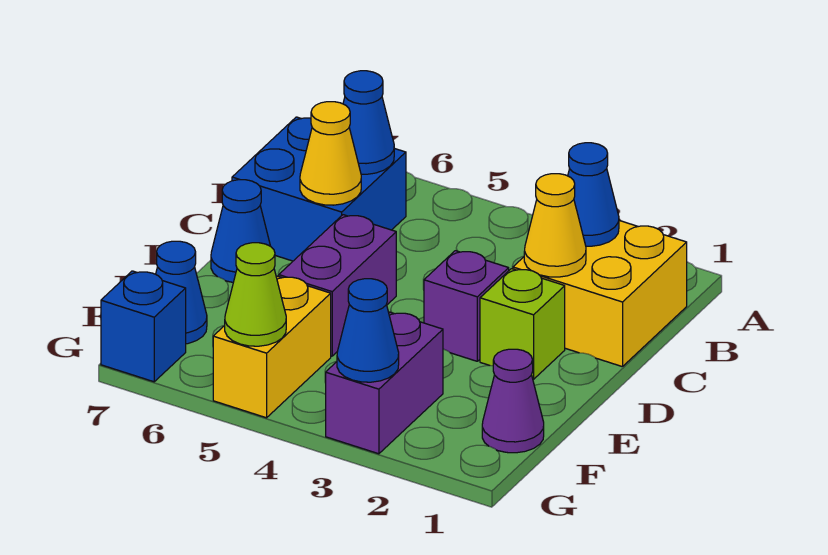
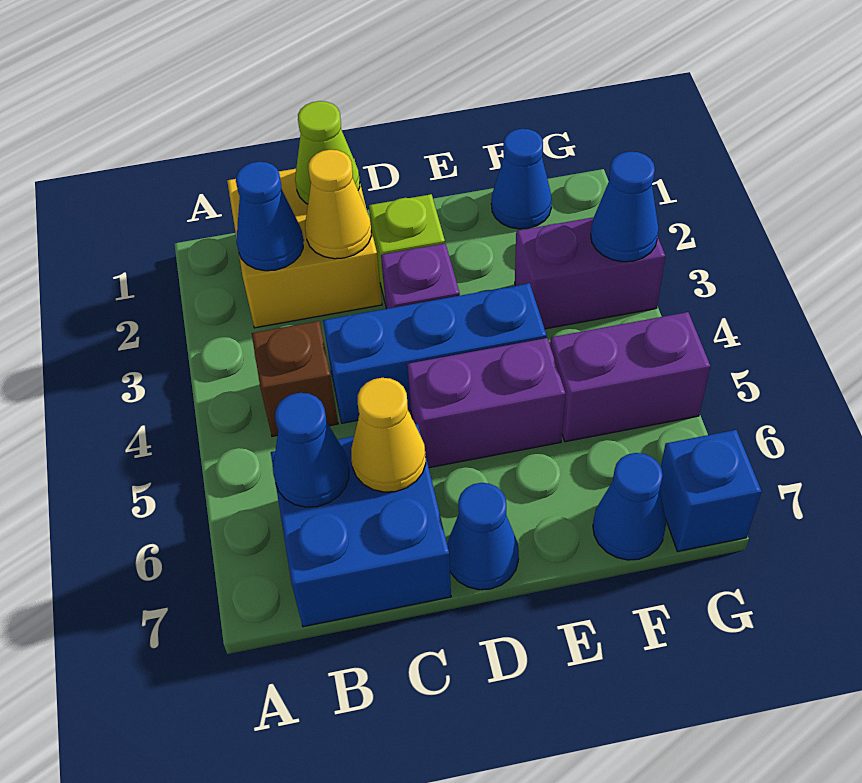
none -> brown brick B4 level 1
none -> blue brick C4:E4 level 1
purple cone F1 level 1 -> blue cone F1 level 1
yellow brick F5:G5 level 1 -> purple brick F5:G5 level 1
lime cone G5 level 2 -> lime cone C1 level 2

